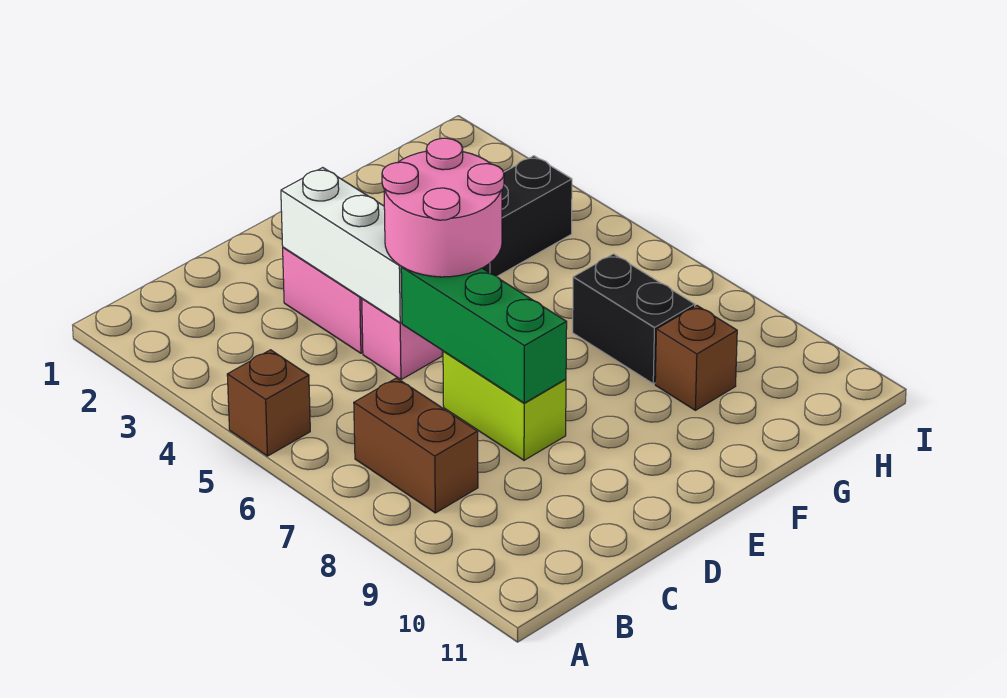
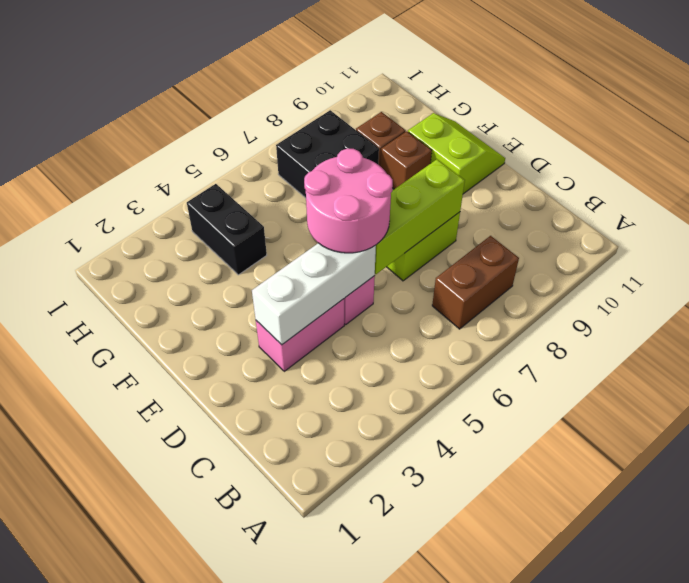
brown brick A5 level 1 -> brown brick F9 level 1
green brick D6:D8 level 2 -> lime brick D6:D8 level 2
none -> lime slope E10:F11 level 1 top 10
black brick G7:G8 level 1 -> black brick G7:H8 level 1

